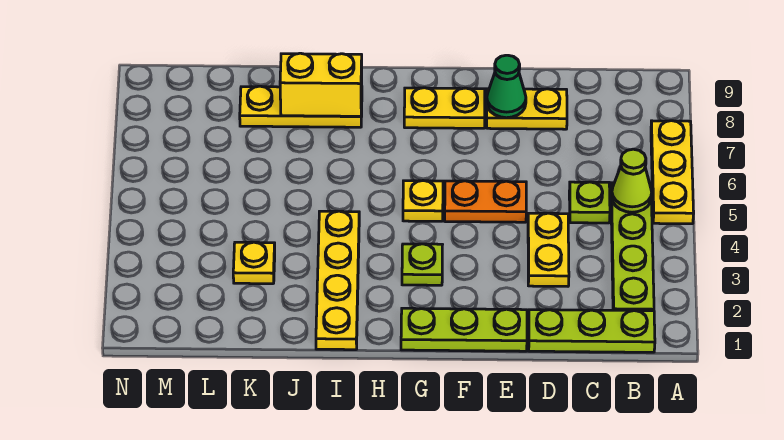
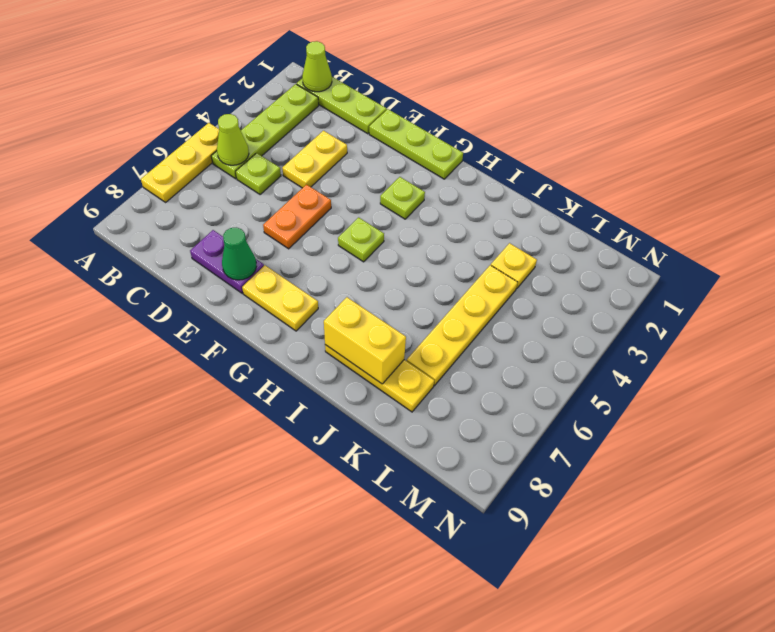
none -> lime cone B1 level 2
yellow plate D8:E8 level 1 -> purple plate D8:E8 level 1
orange plate E5:F5 level 1 -> orange plate E5:E6 level 1
yellow plate G5 level 1 -> lime plate G5 level 1
yellow plate I1:I4 level 1 -> yellow plate K4:K7 level 1

